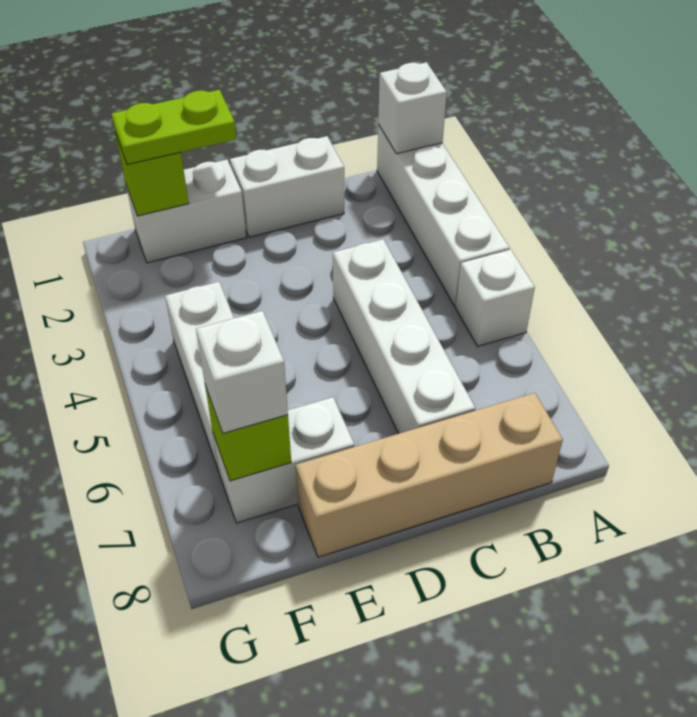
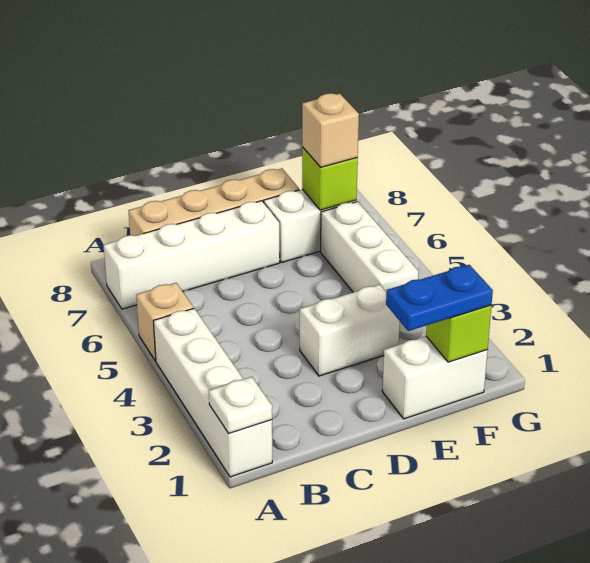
white brick A1 level 2 -> white plate A1 level 2
white brick A5 level 1 -> tan brick A5 level 1
white brick C1:D1 level 1 -> white brick D3:E3 level 1
white brick C4:C7 level 1 -> white brick A7:D7 level 1
lime plate E1:F1 level 3 -> blue plate E1:F1 level 3
white brick F7 level 3 -> tan brick F7 level 3

